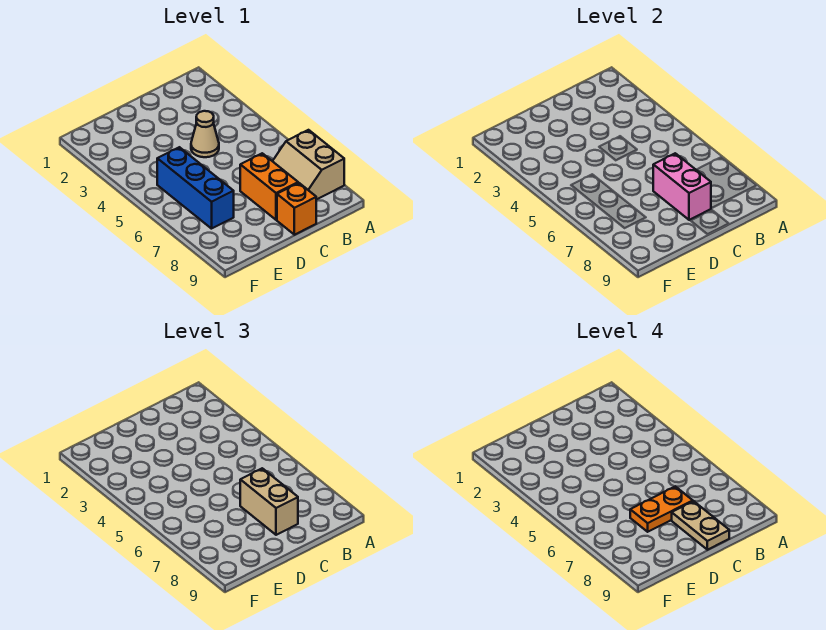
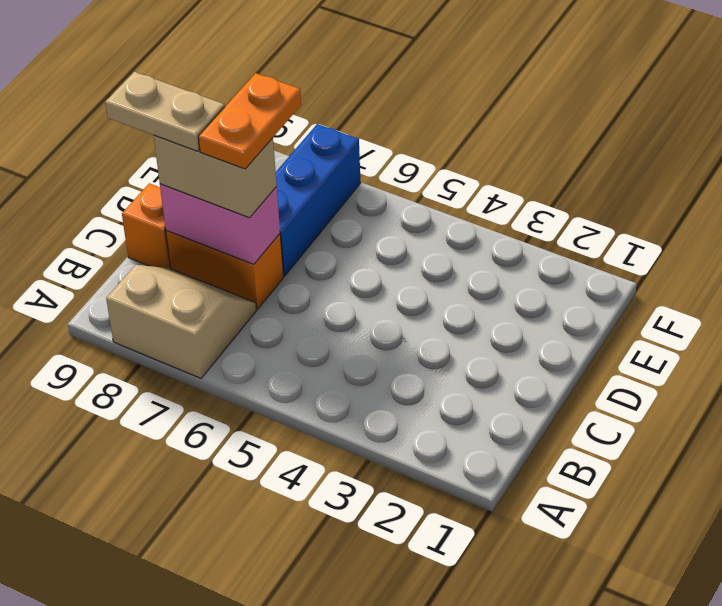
tan cone C4 level 1 -> none
blue brick E5:E7 level 1 -> blue brick D7:F7 level 1

